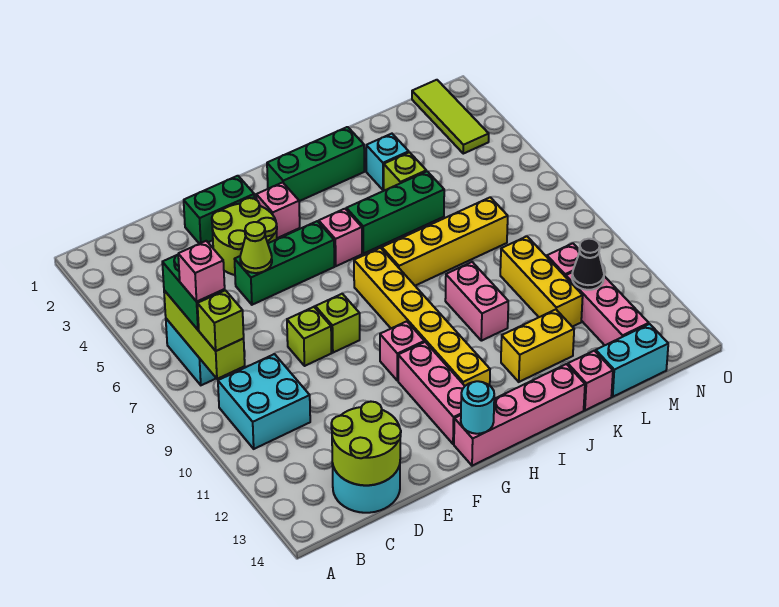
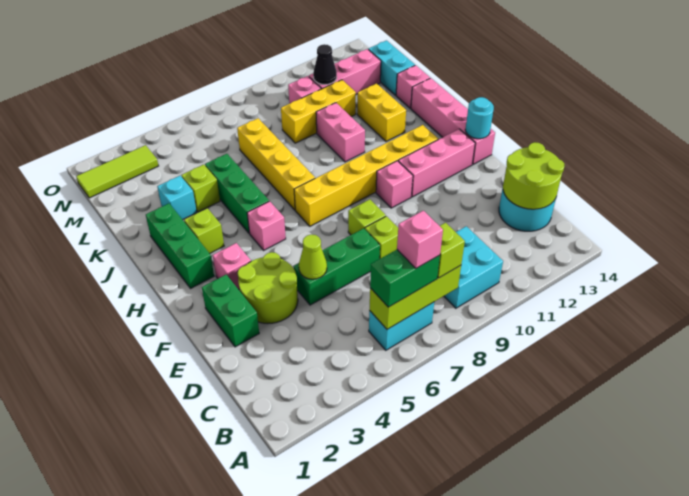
green brick E5:G5 level 1 -> green brick E5:E7 level 1
none -> lime brick I3 level 1
pink brick J9:J10 level 1 -> pink brick J10:K10 level 1

